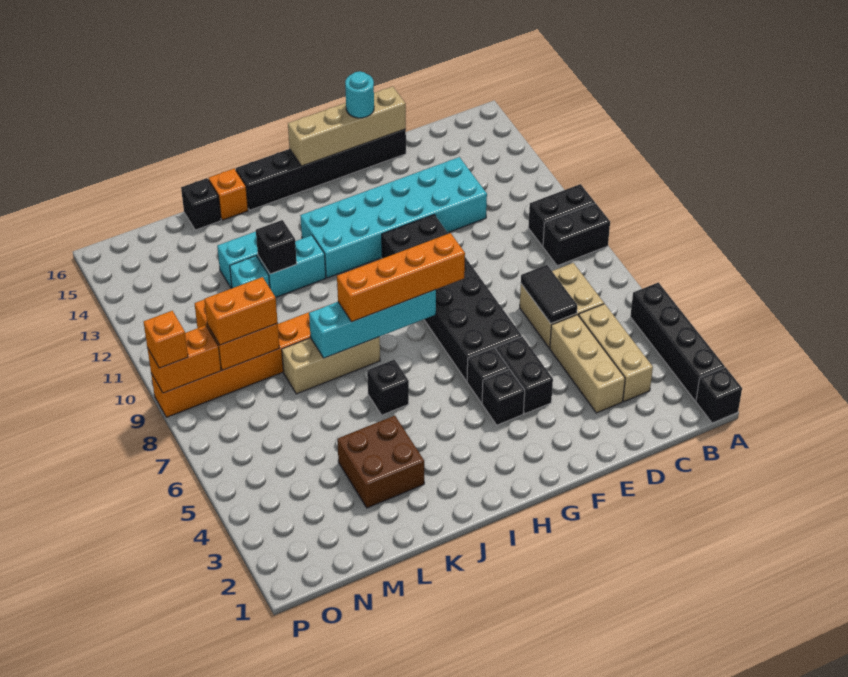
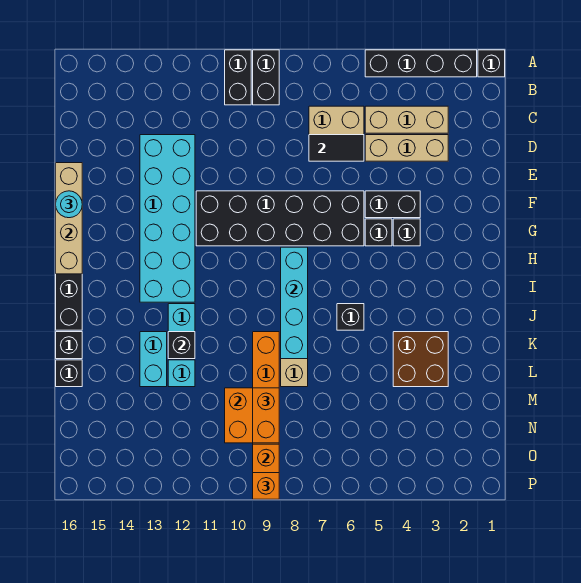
orange brick G8:J8 level 3 -> none
orange brick K16 level 1 -> black brick K16 level 1

